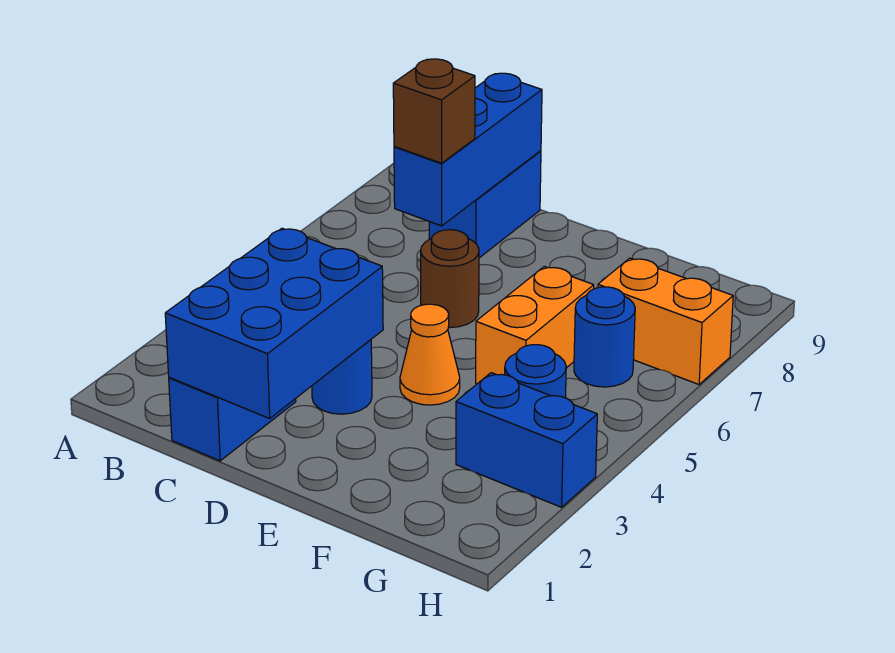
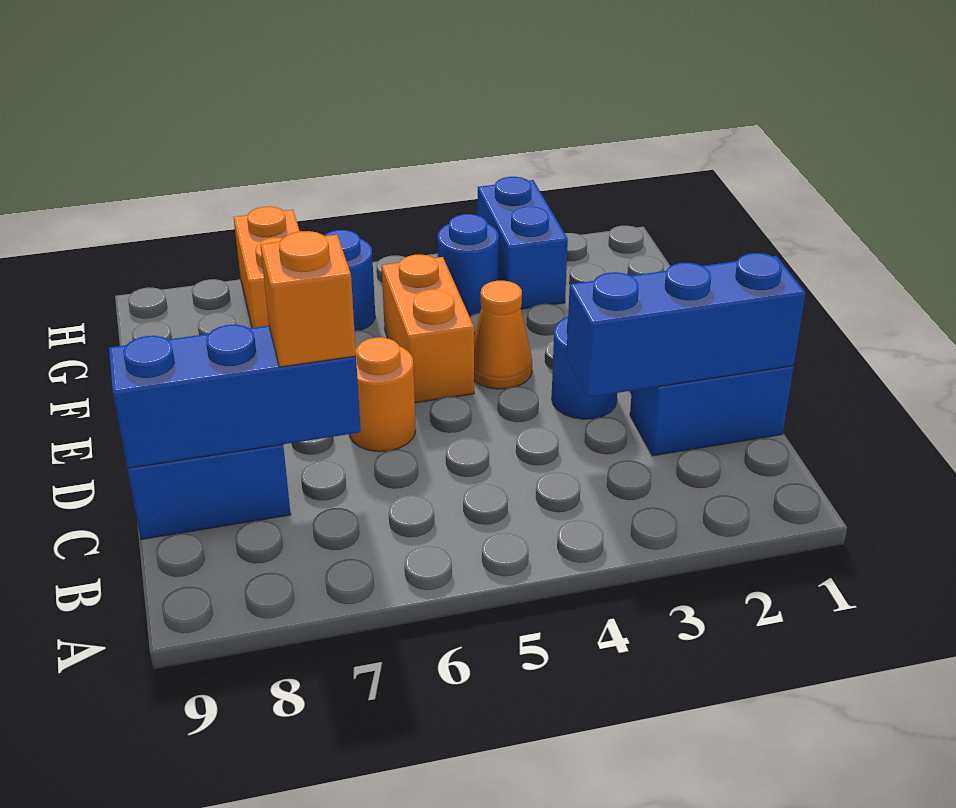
blue brick C1:D3 level 2 -> blue brick C1:C3 level 2
brown brick C7 level 3 -> orange brick C7 level 3
brown round brick D6 level 1 -> orange round brick D6 level 1
orange brick F5:F6 level 1 -> orange brick E5:F5 level 1

